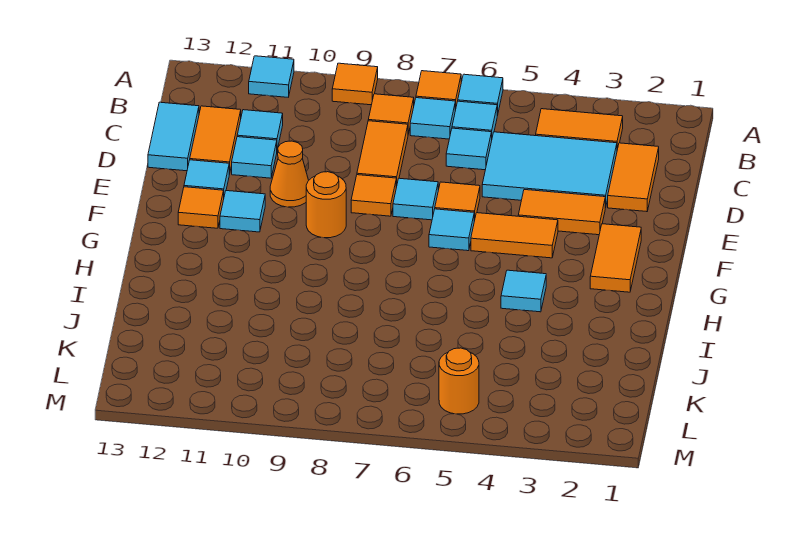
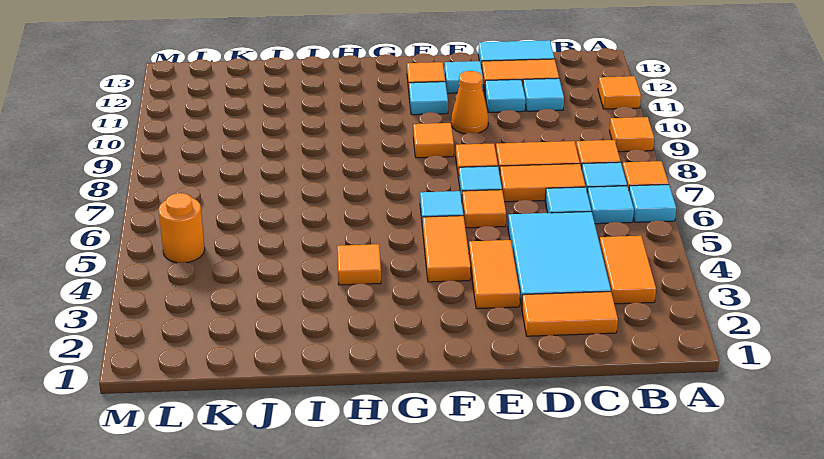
cyan tile A11 level 1 -> orange tile A11 level 1
orange tile F2:G2 level 1 -> orange tile C7:D7 level 1
orange round brick F9 level 1 -> orange tile F9 level 1
cyan tile H4 level 1 -> orange tile H4 level 1

